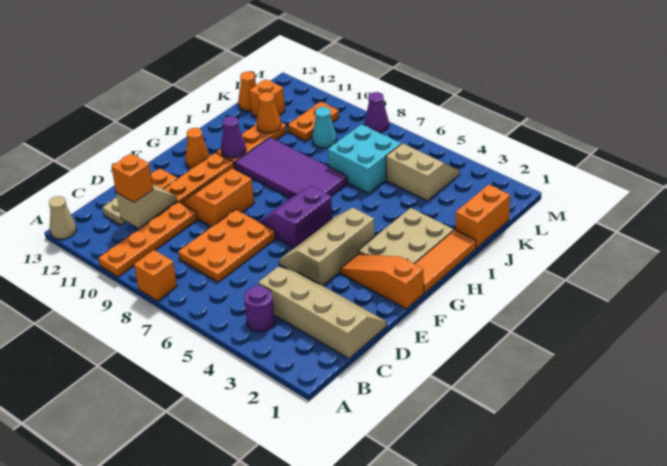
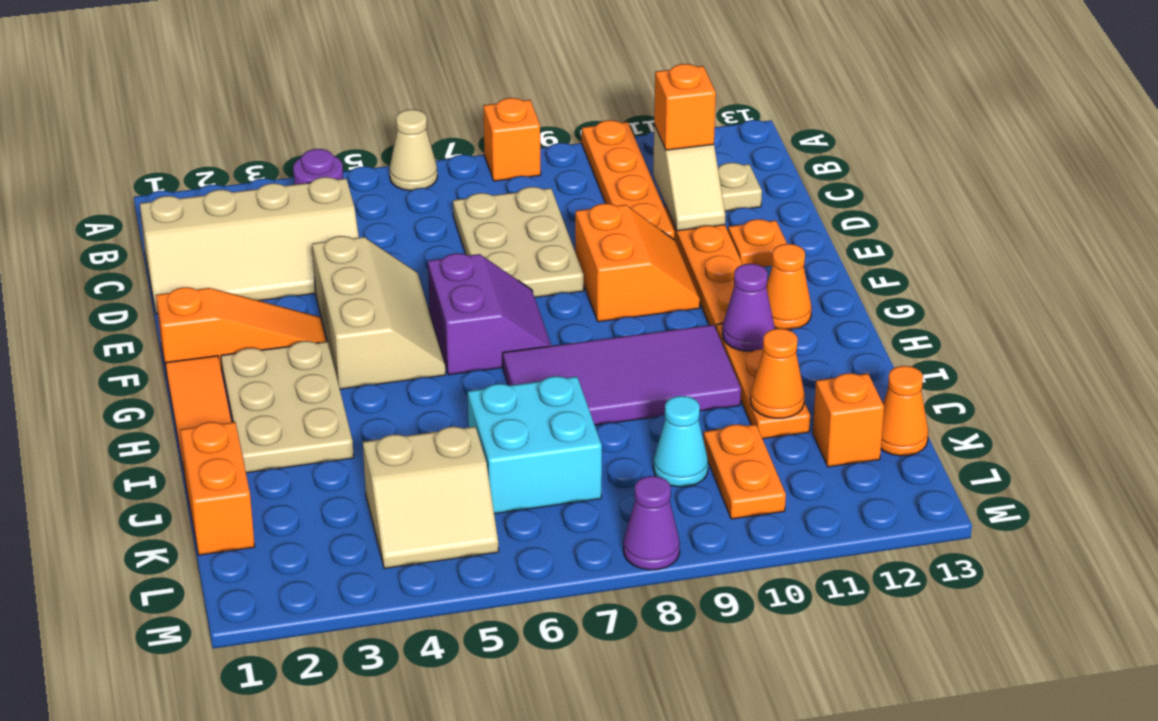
tan cone A13 level 1 -> tan cone A6 level 1
orange plate C7:E8 level 1 -> tan plate C7:E8 level 1

